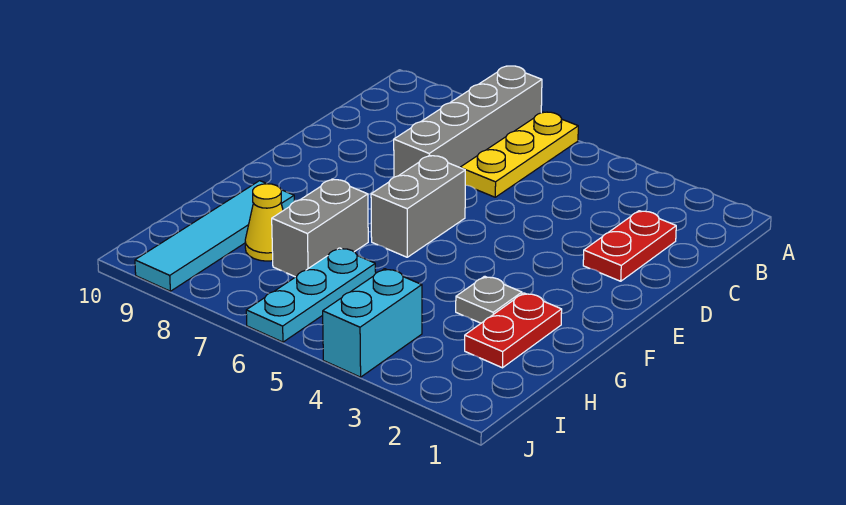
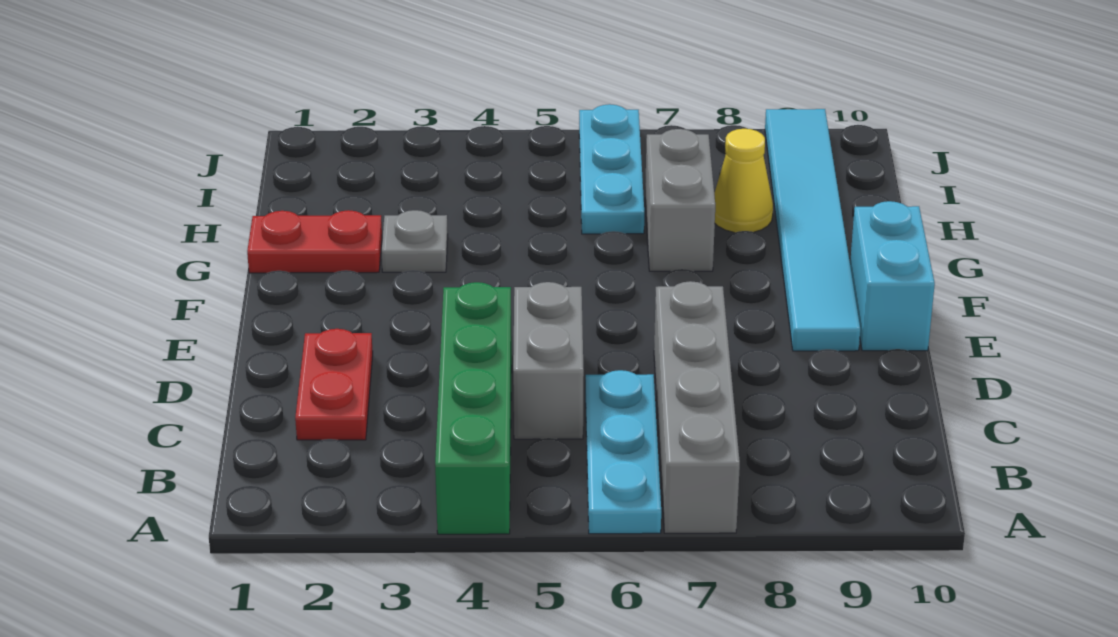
none -> green brick A4:D4 level 1
yellow plate A6:C6 level 1 -> cyan plate A6:C6 level 1
grey brick E6:F6 level 1 -> grey brick C5:D5 level 1
red plate G2:H2 level 1 -> red plate G1:G2 level 1
cyan tile G9:J9 level 1 -> cyan tile E9:J9 level 1
cyan brick I4:J4 level 1 -> cyan brick E10:F10 level 1

